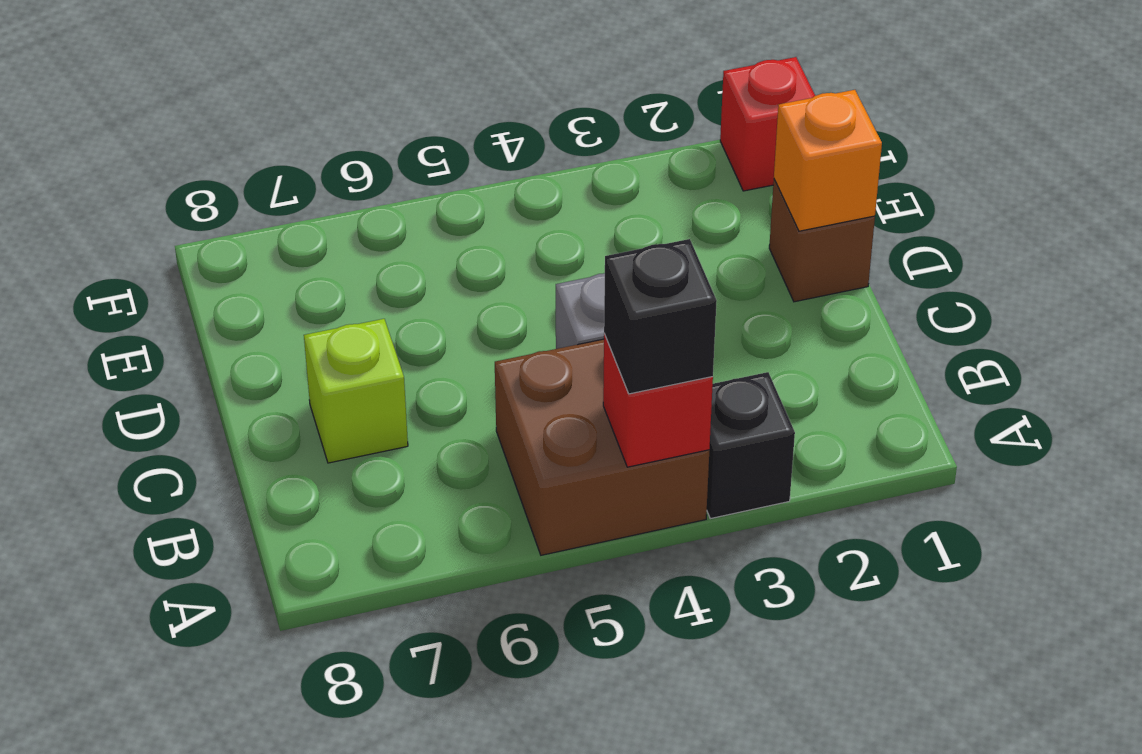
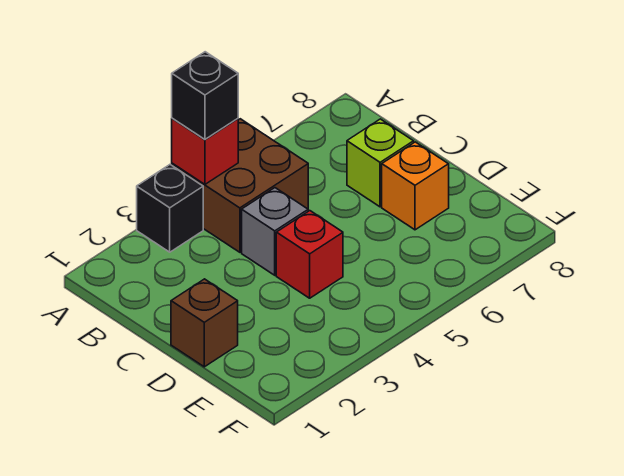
orange brick D1 level 2 -> orange brick D7 level 1
red brick F1 level 1 -> red brick D4 level 1

